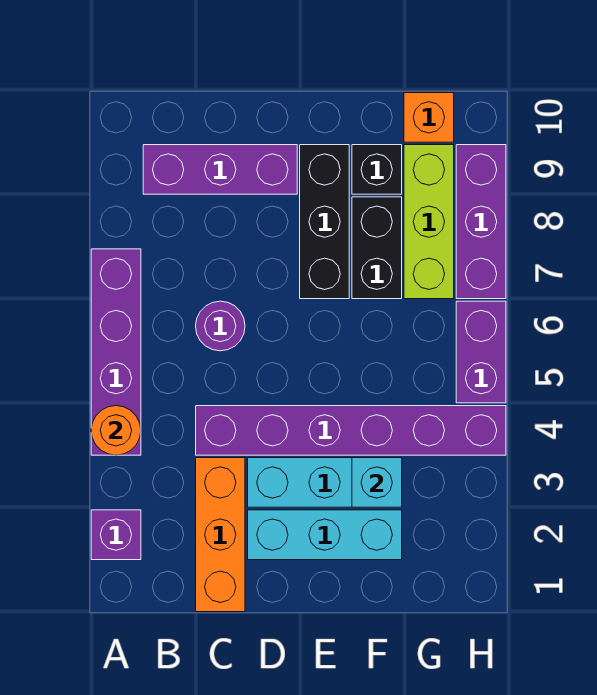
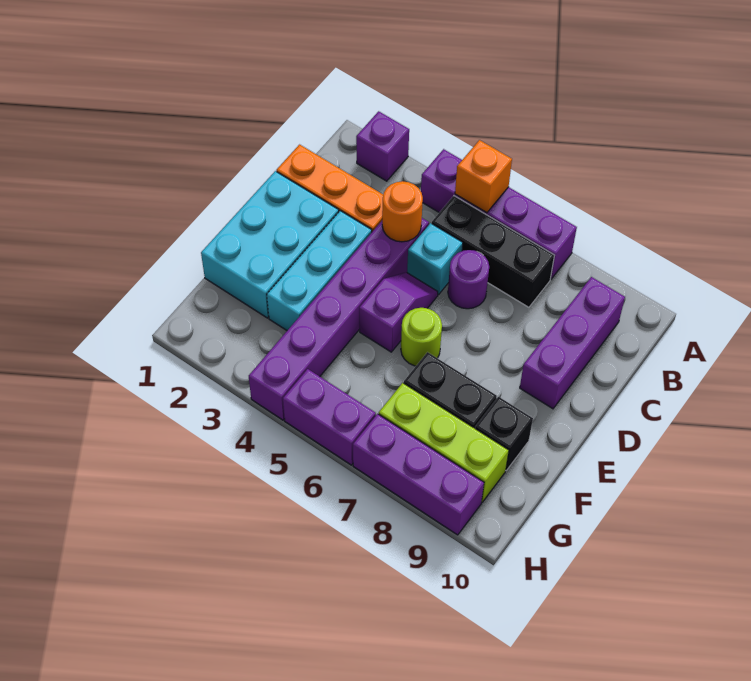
orange round brick A4 level 2 -> orange round brick C4 level 2
cyan brick D2:F2 level 1 -> cyan brick D1:F2 level 1
none -> purple slope D5:E5 level 1 top E
none -> lime round brick E6 level 1
black brick E7:E9 level 1 -> black brick B5:B7 level 1
cyan brick F3 level 2 -> cyan brick C5 level 1
orange brick G10 level 1 -> orange brick A5 level 2

